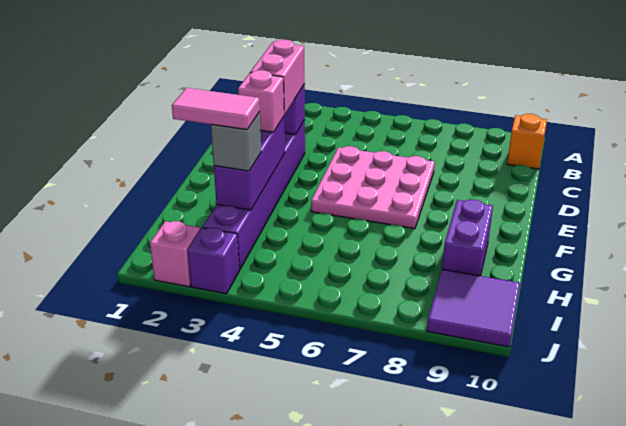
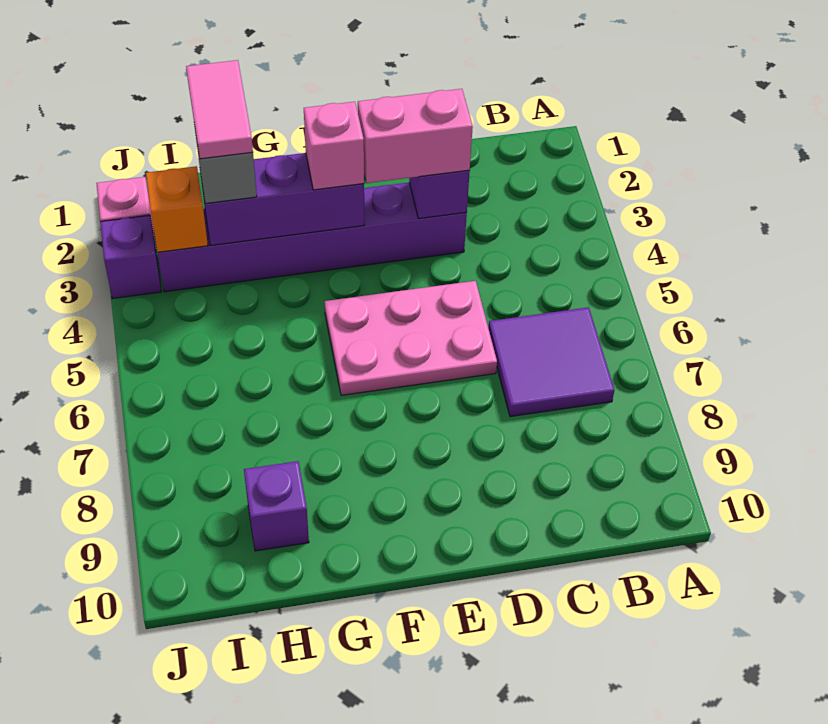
orange brick B10 level 1 -> orange brick I3 level 2
pink plate D5:F7 level 1 -> pink plate D5:F6 level 1
purple brick G9:H9 level 1 -> purple brick H9 level 1
purple tile I9:J10 level 1 -> purple tile B6:C7 level 1

